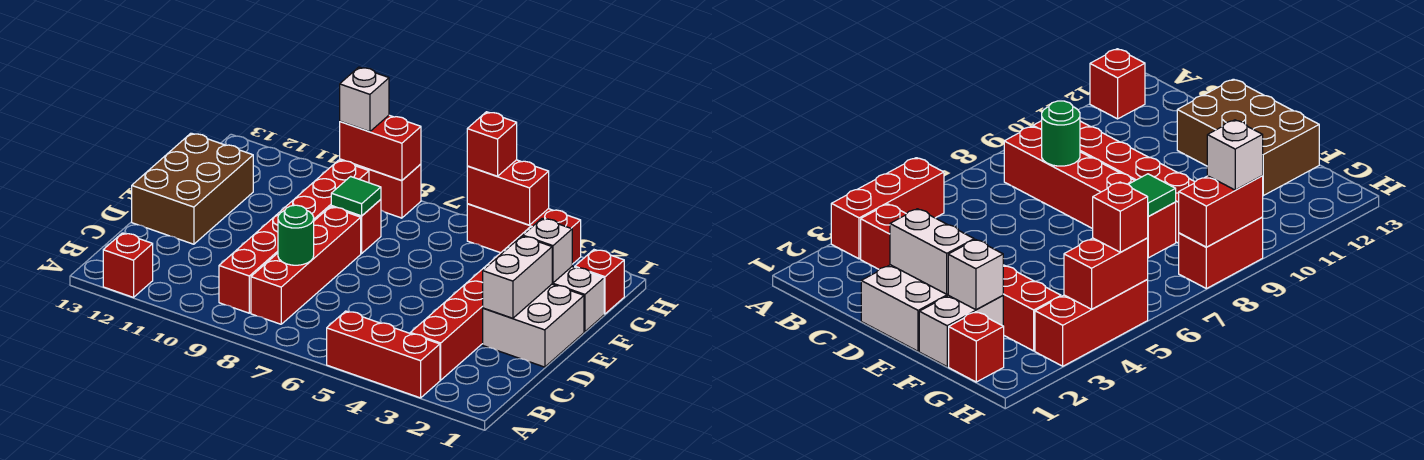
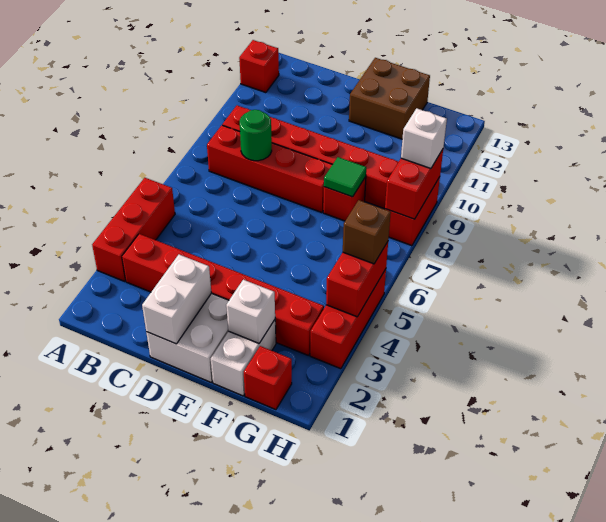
white brick D2:E2 level 2 -> white brick D1:D2 level 2
brown brick D12:F13 level 1 -> brown brick E12:F13 level 1
red brick H5 level 3 -> brown brick H5 level 3

